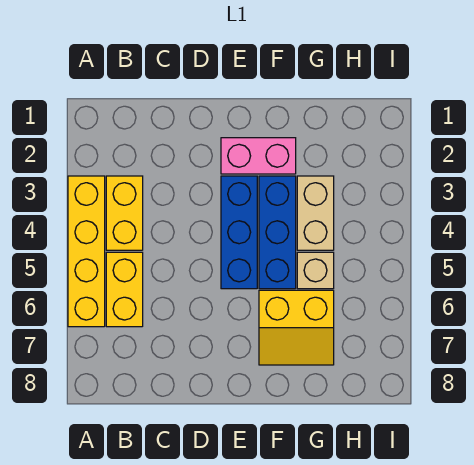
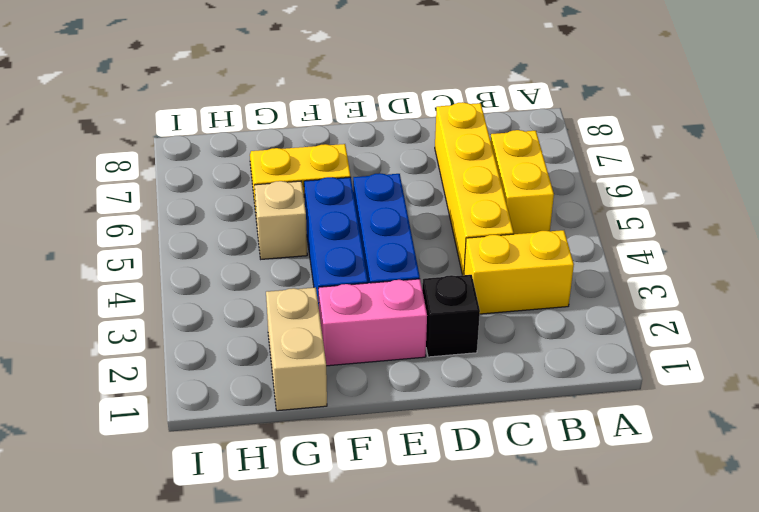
yellow brick A3:A6 level 1 -> yellow brick C4:C7 level 1
yellow brick B3:B4 level 1 -> yellow brick B3:C3 level 1
none -> black brick D2 level 1
tan brick G3:G4 level 1 -> tan brick G1:G2 level 1

